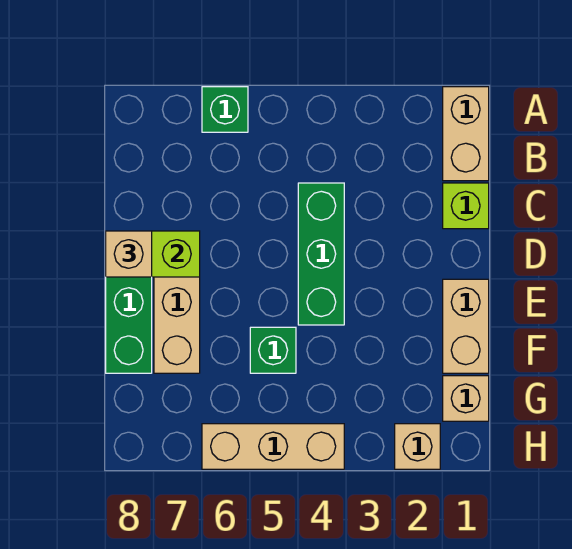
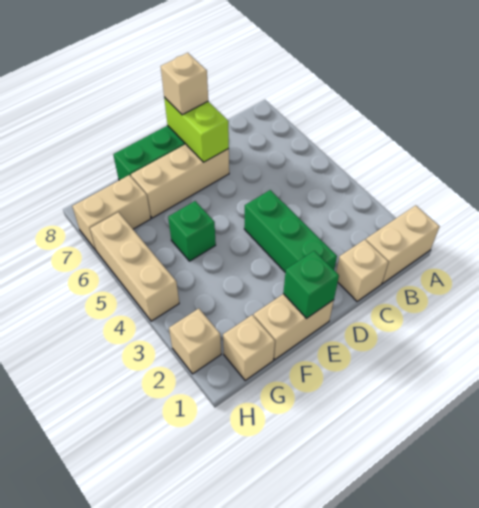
green brick A6 level 1 -> green brick E1 level 2
lime brick C1 level 1 -> tan brick C1 level 1
green brick C4:E4 level 1 -> green brick D2:D4 level 1
none -> tan brick G7:H7 level 1

